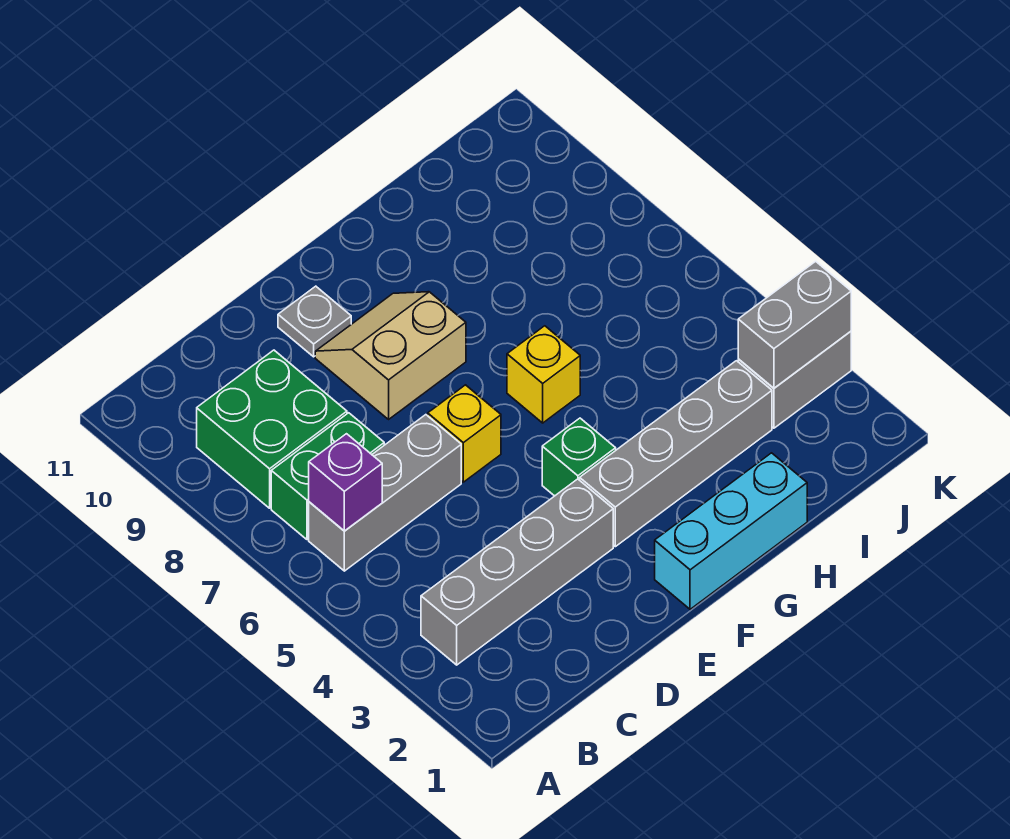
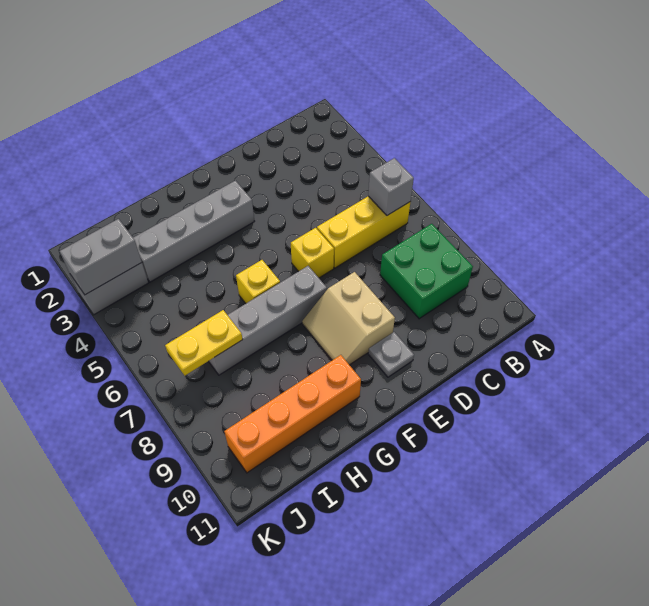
grey brick B3:E3 level 1 -> grey brick F7:I7 level 1
grey brick B6:D6 level 1 -> yellow brick B6:D6 level 1
purple brick B6 level 2 -> grey brick B6 level 2
green brick B7:C7 level 1 -> none
tan slope E8:F9 level 1 top 8 -> tan slope E8:F9 level 1 top E
cyan brick F1:H1 level 1 -> none
green brick F4 level 1 -> none
none -> orange brick G10:J10 level 1
none -> yellow plate I7:J7 level 2

